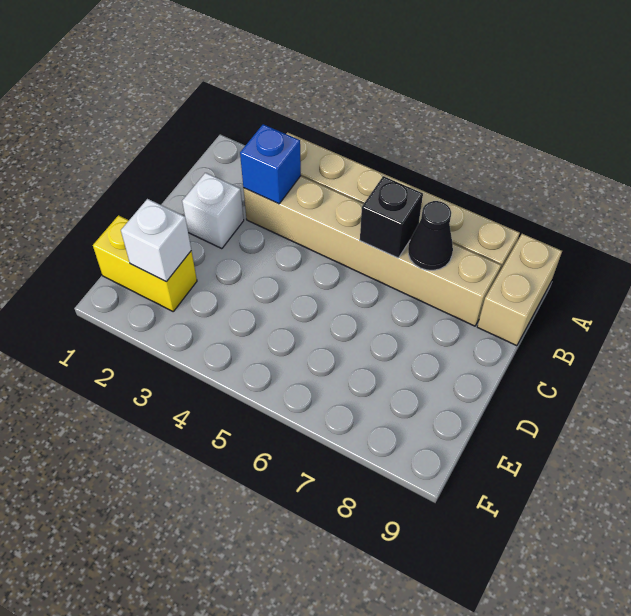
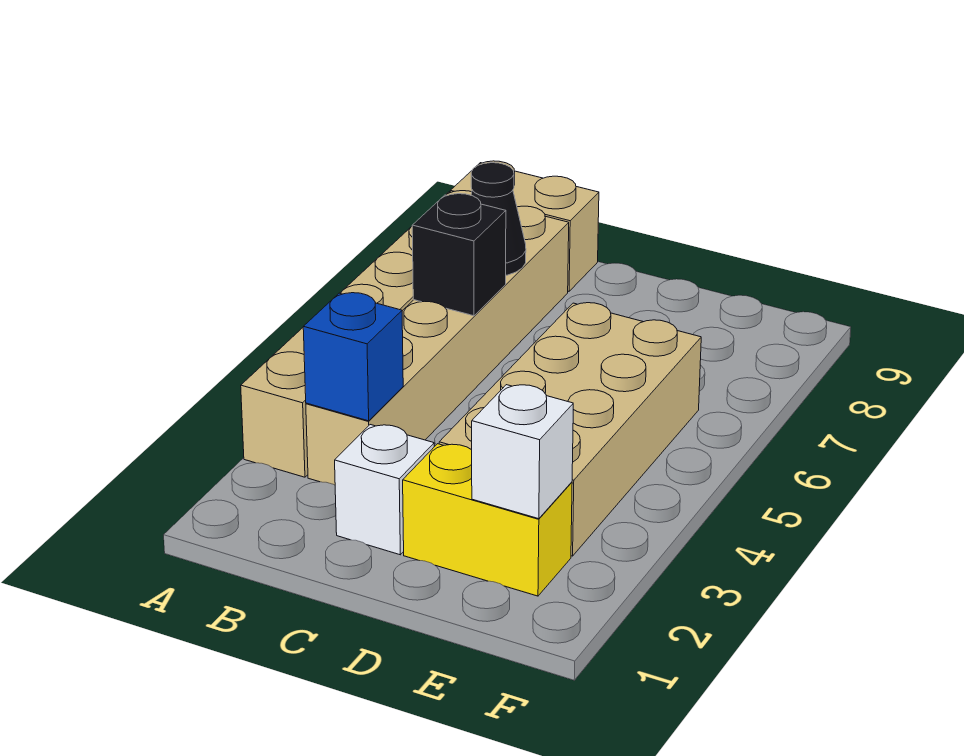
none -> tan brick D3:E6 level 1
yellow brick E1:E2 level 1 -> yellow brick D2:E2 level 1

